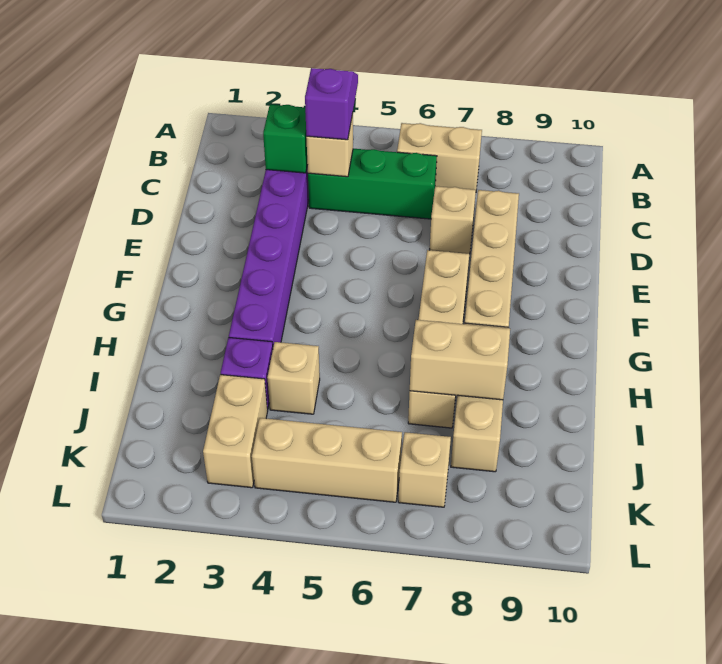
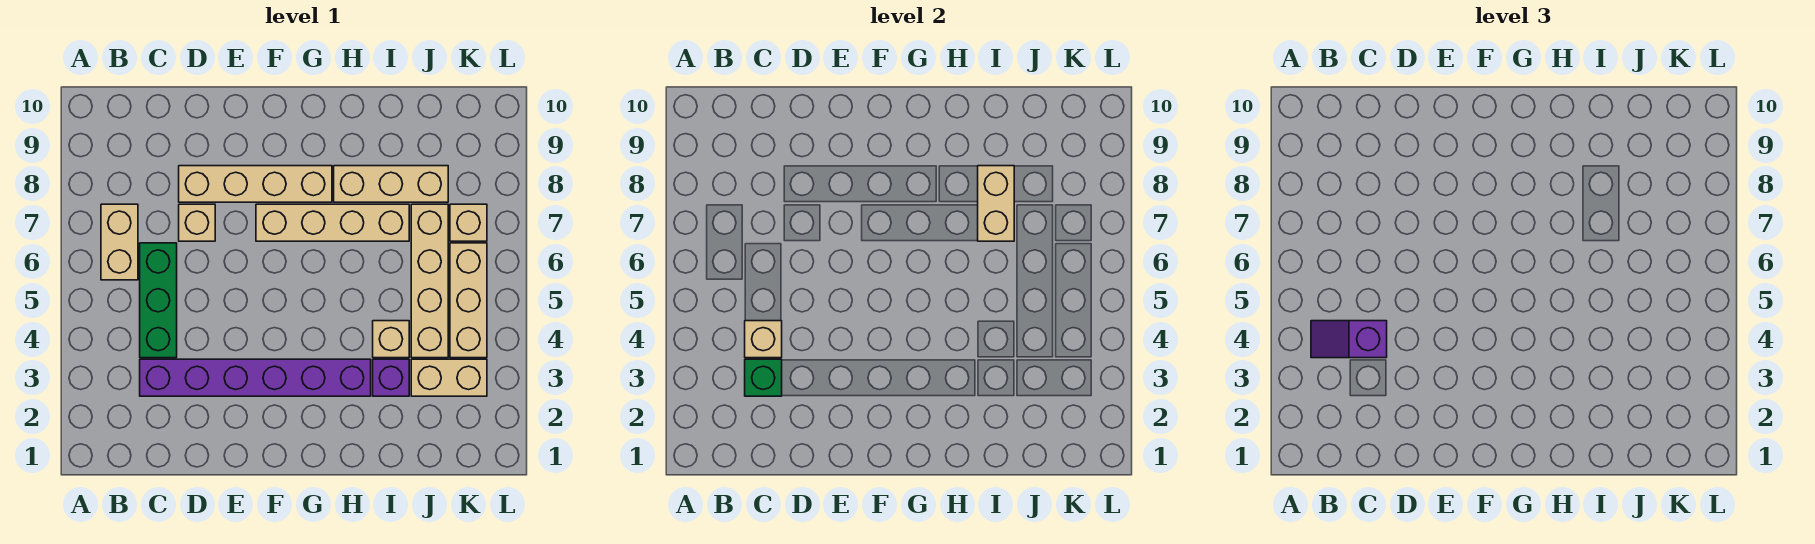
none -> tan brick J4:J7 level 1

